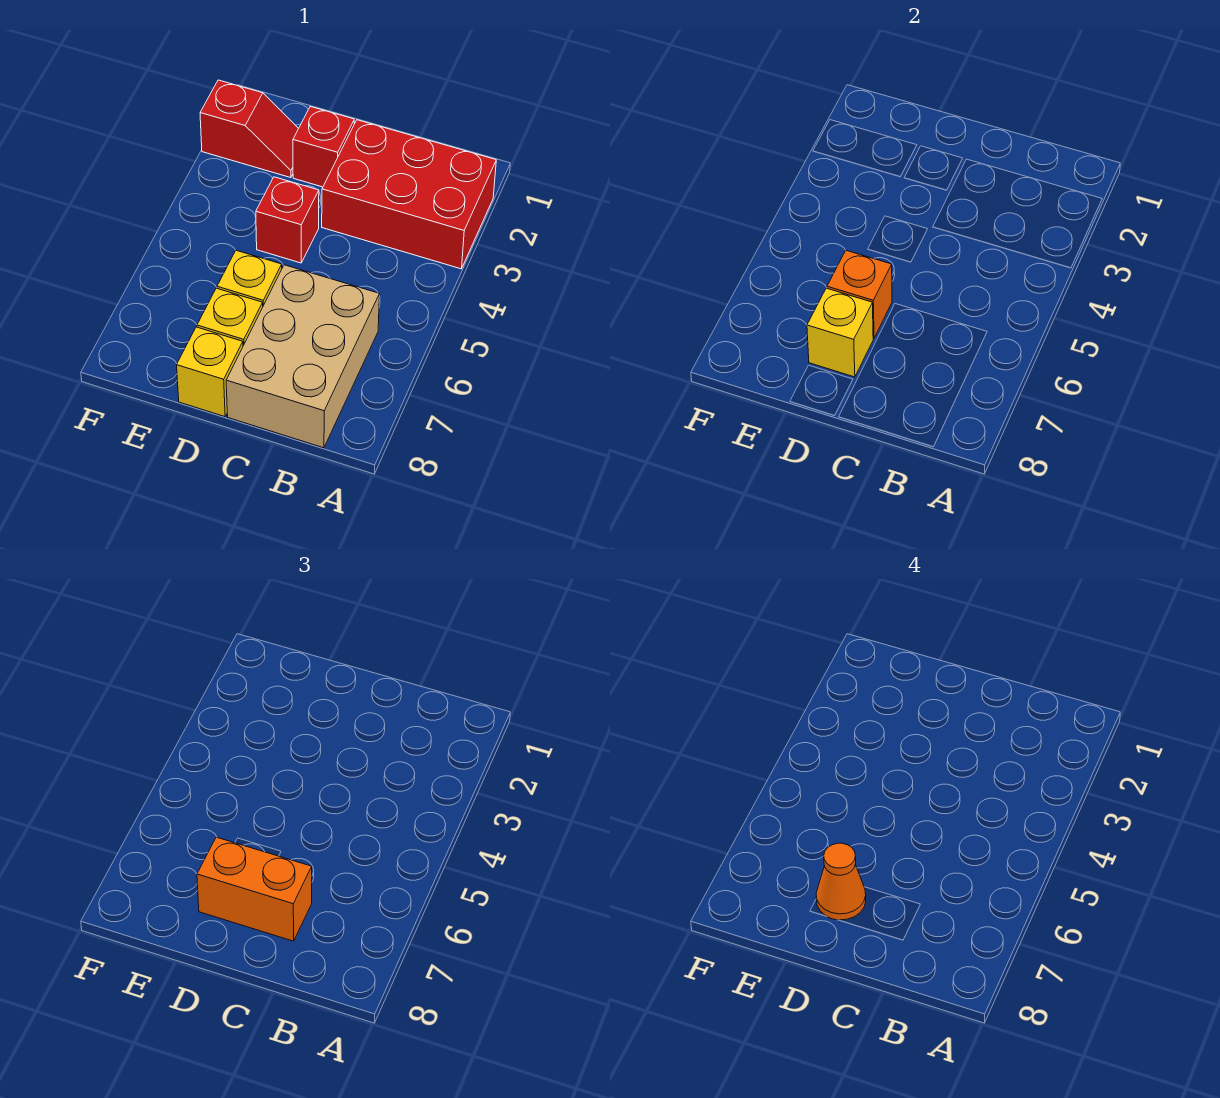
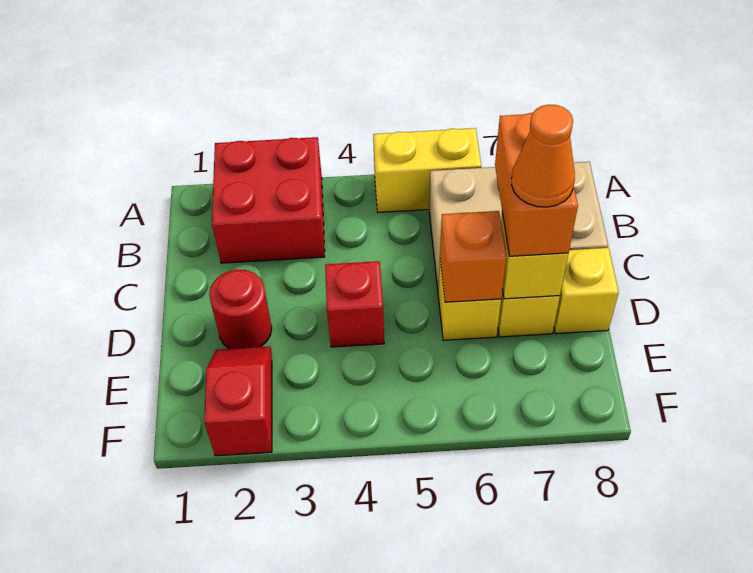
red brick A2:C3 level 1 -> red brick A2:B3 level 1
none -> yellow brick A5:A6 level 1
red brick D2 level 1 -> red round brick D2 level 1

